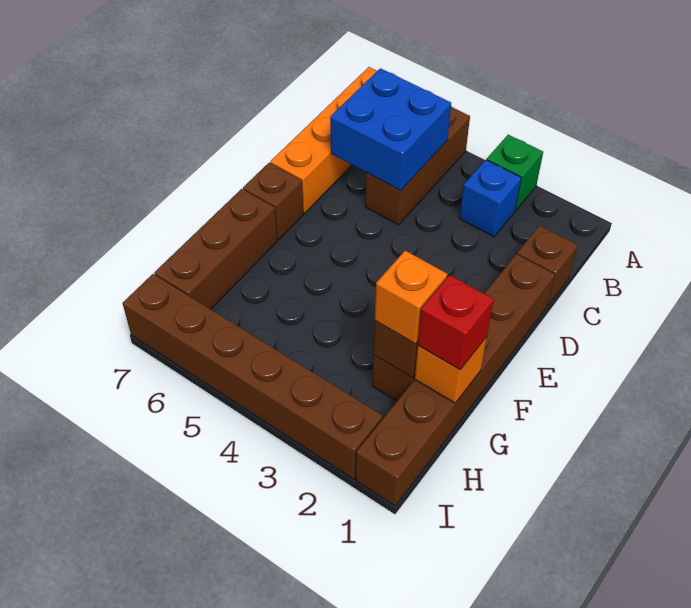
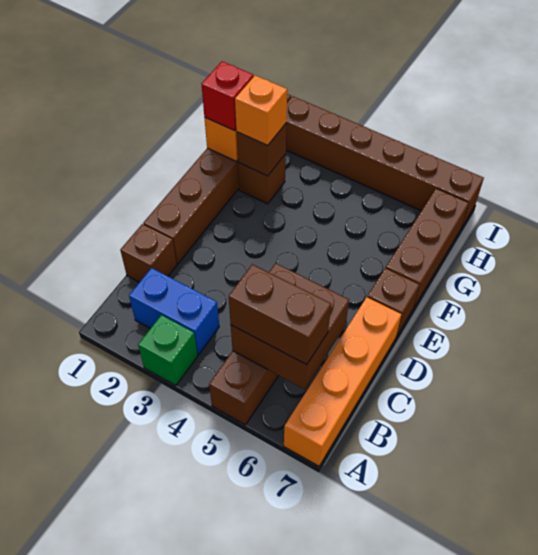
blue brick B3 level 1 -> blue brick B2:B3 level 1
blue brick B5:C6 level 2 -> brown brick B5:C6 level 2
none -> brown brick B5:B6 level 3

